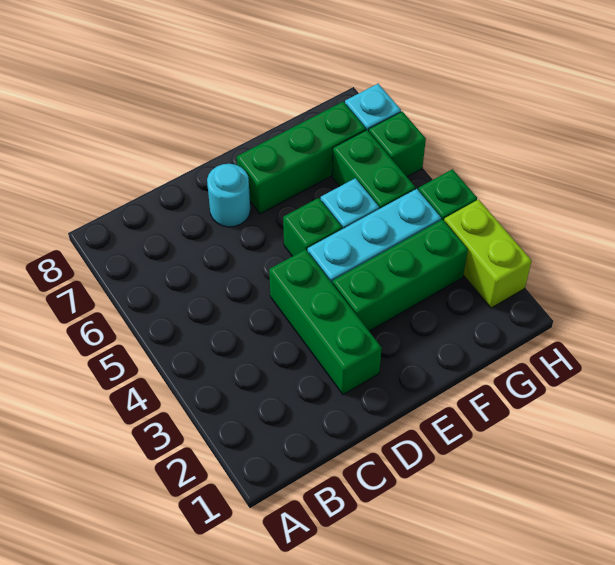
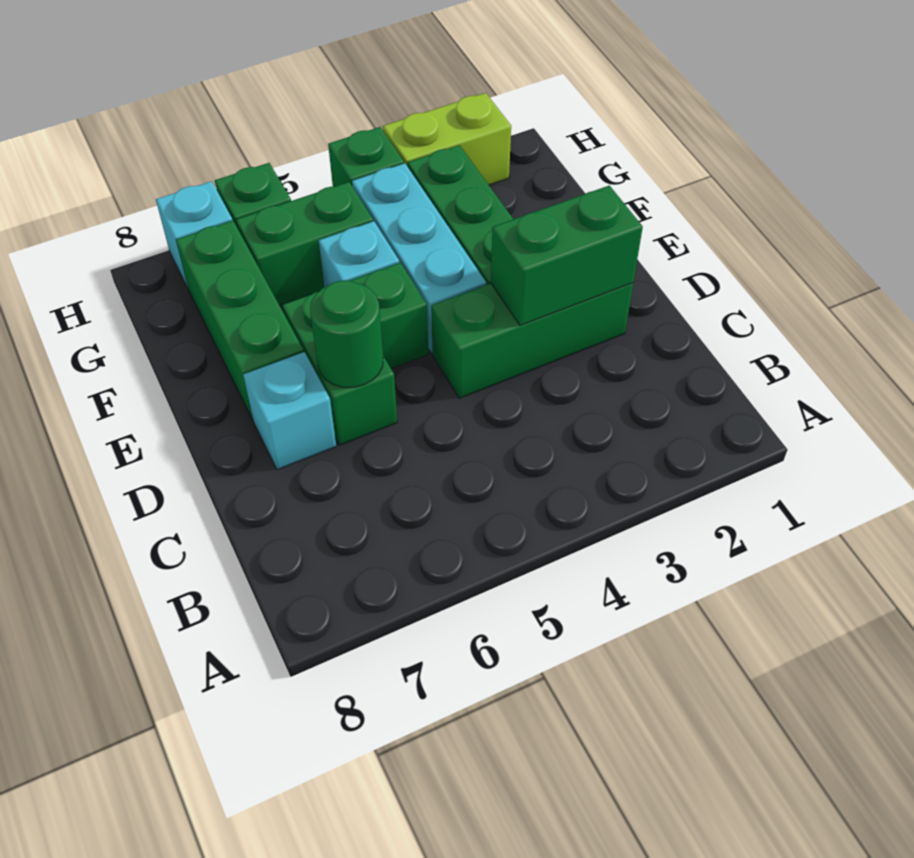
none -> green brick D2:D3 level 2
none -> green brick D6:E6 level 1
none -> green round brick D6 level 2
cyan round brick D7 level 1 -> cyan brick D7 level 1

